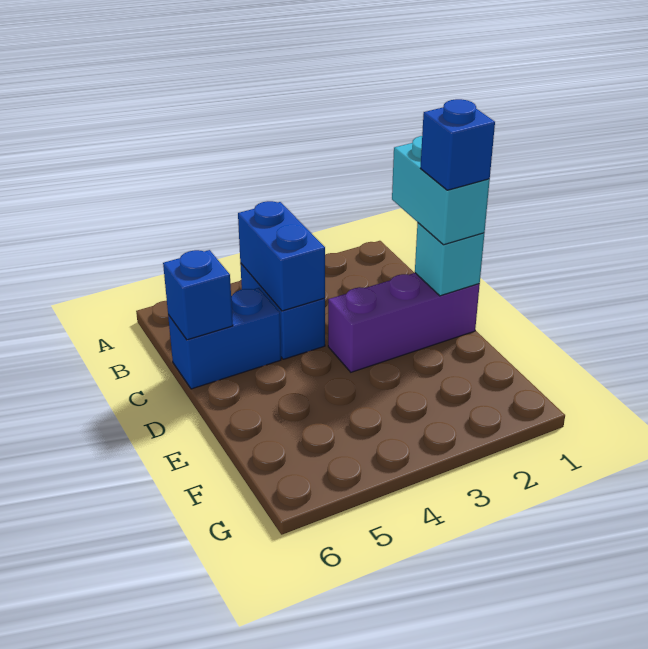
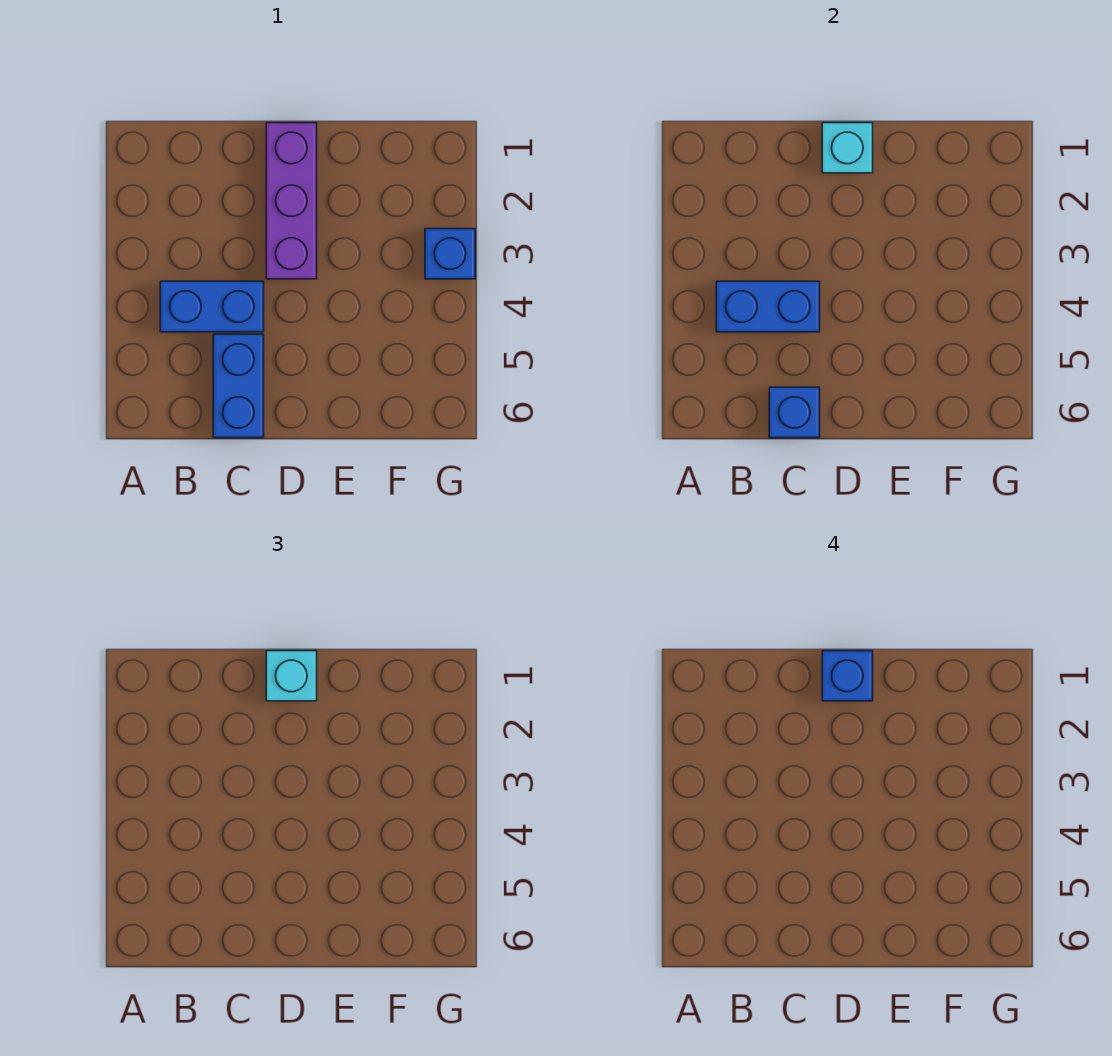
cyan brick C1:D1 level 3 -> cyan brick D1 level 3
none -> blue brick G3 level 1

